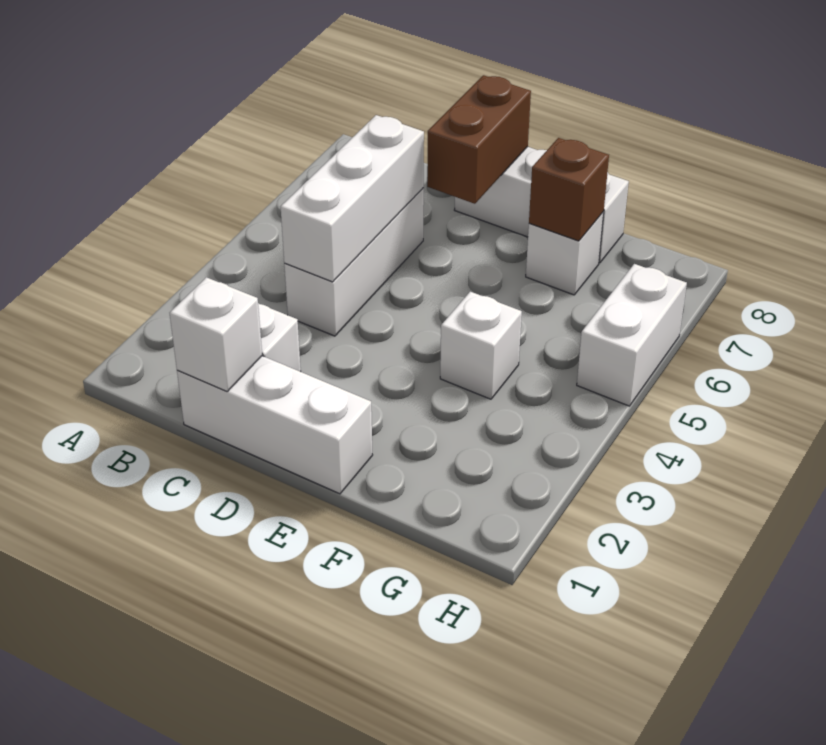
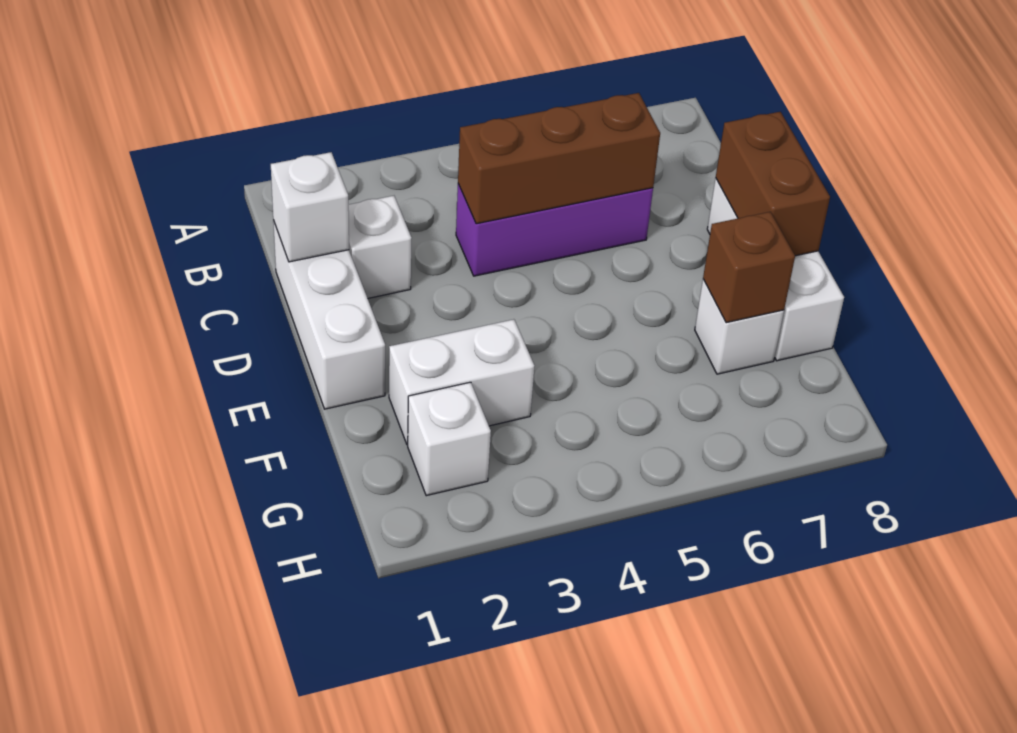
white brick C4:C6 level 1 -> purple brick C4:C6 level 1
white brick C4:C6 level 2 -> brown brick C4:C6 level 2
brown brick D7:D8 level 2 -> brown brick D8:E8 level 2
white brick F4 level 1 -> white brick G2 level 1
white brick H5:H6 level 1 -> white brick F2:F3 level 1

